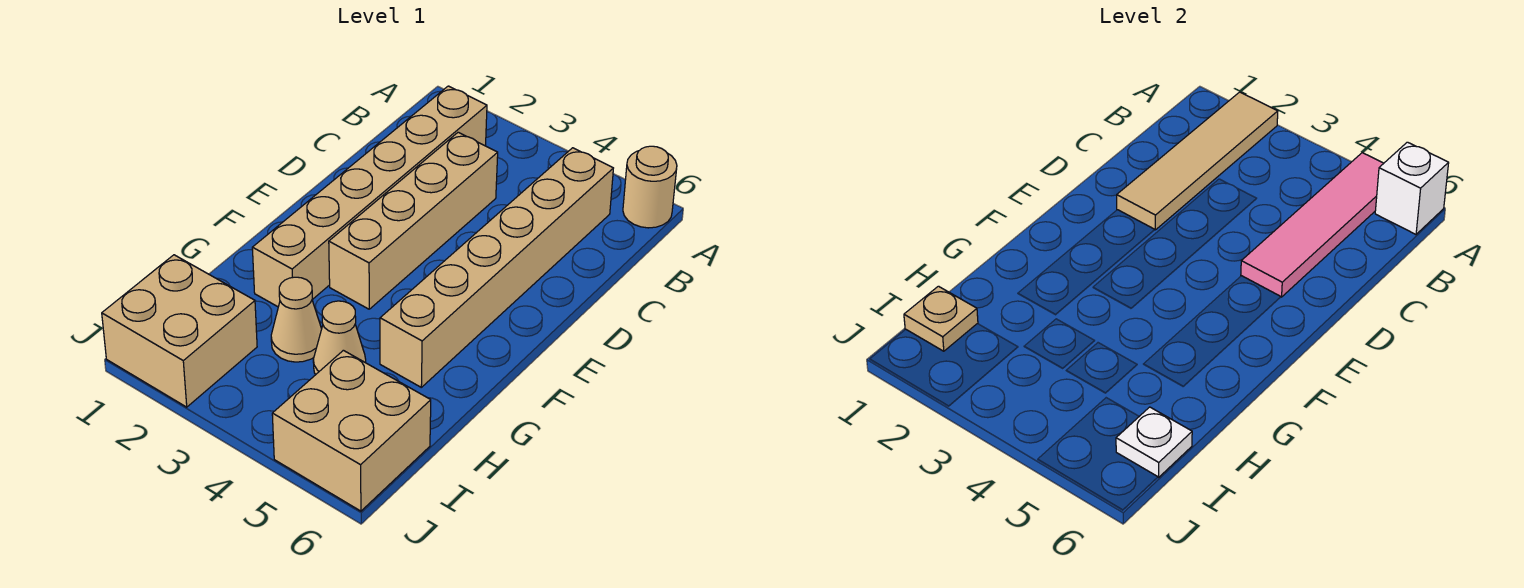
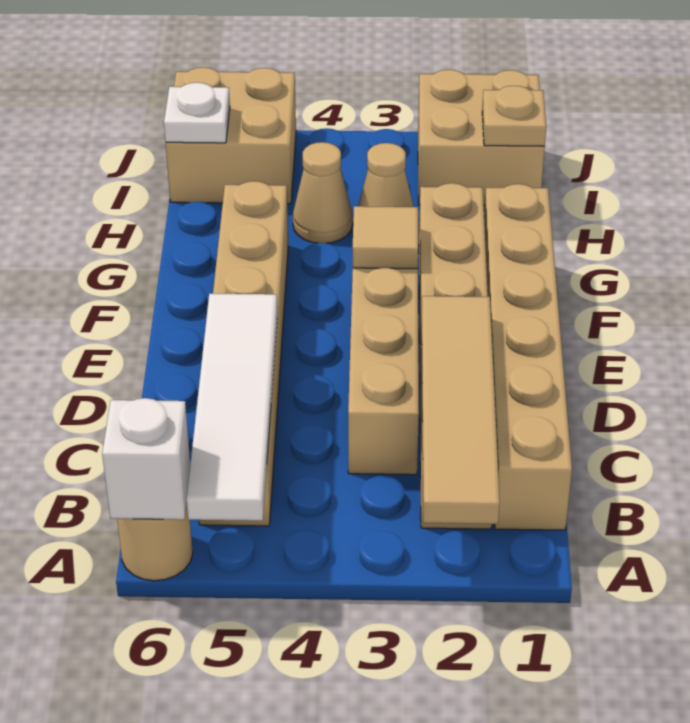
pink tile A5:D5 level 2 -> white tile A5:D5 level 2
none -> tan brick B1:G1 level 1
none -> tan tile F3 level 2

